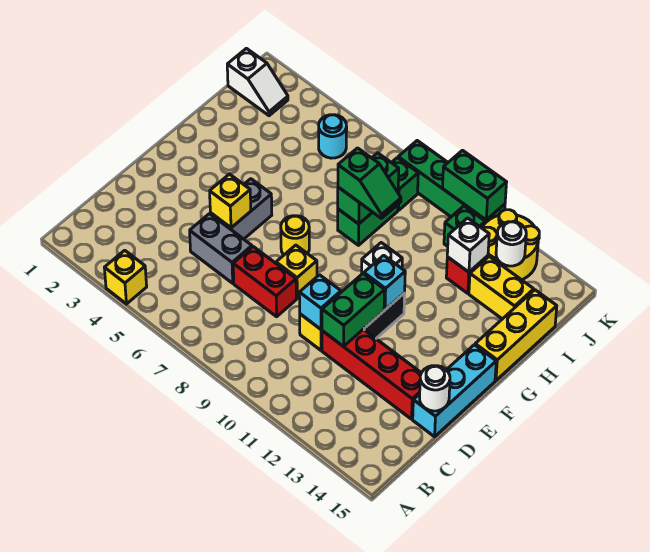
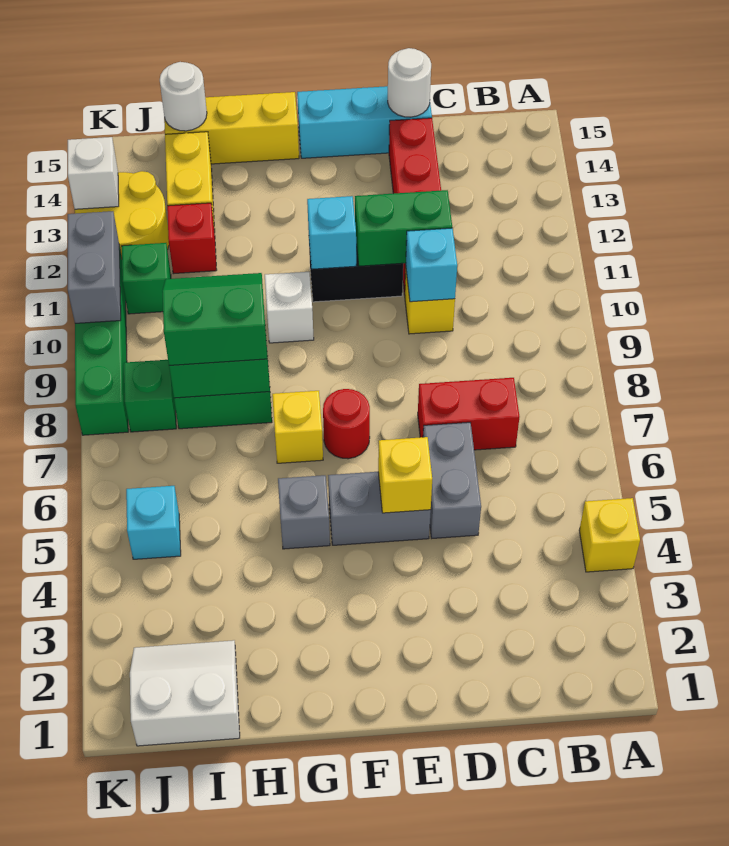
red brick D7:D8 level 1 -> red brick C7:D7 level 1
yellow brick E8 level 1 -> yellow brick G7 level 1
yellow round brick F7 level 1 -> red round brick F7 level 1
none -> grey brick G5 level 1
green slope H8:H9 level 3 top 8 -> green slope H8:I9 level 3 top 8
white brick I12 level 2 -> white brick K13 level 2
white slope J1:J2 level 1 top 1 -> white slope I1:J2 level 1 top 1
cyan round brick J5 level 1 -> cyan brick J5 level 1
white round brick J13 level 2 -> white round brick I15 level 2
green brick K10:K11 level 2 -> grey brick K10:K11 level 2

